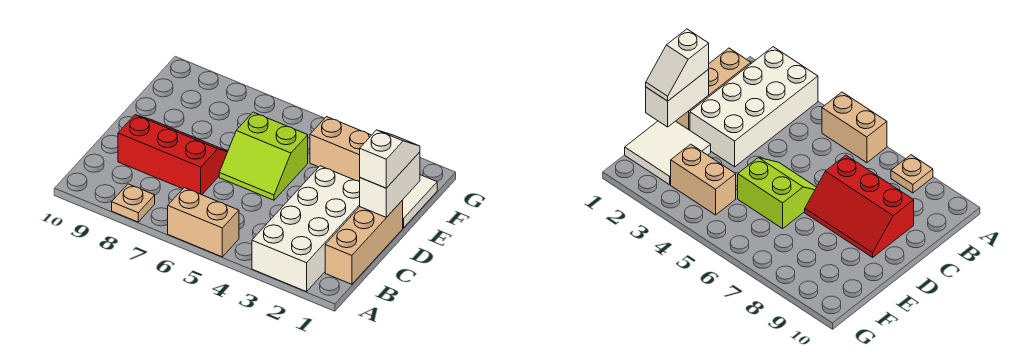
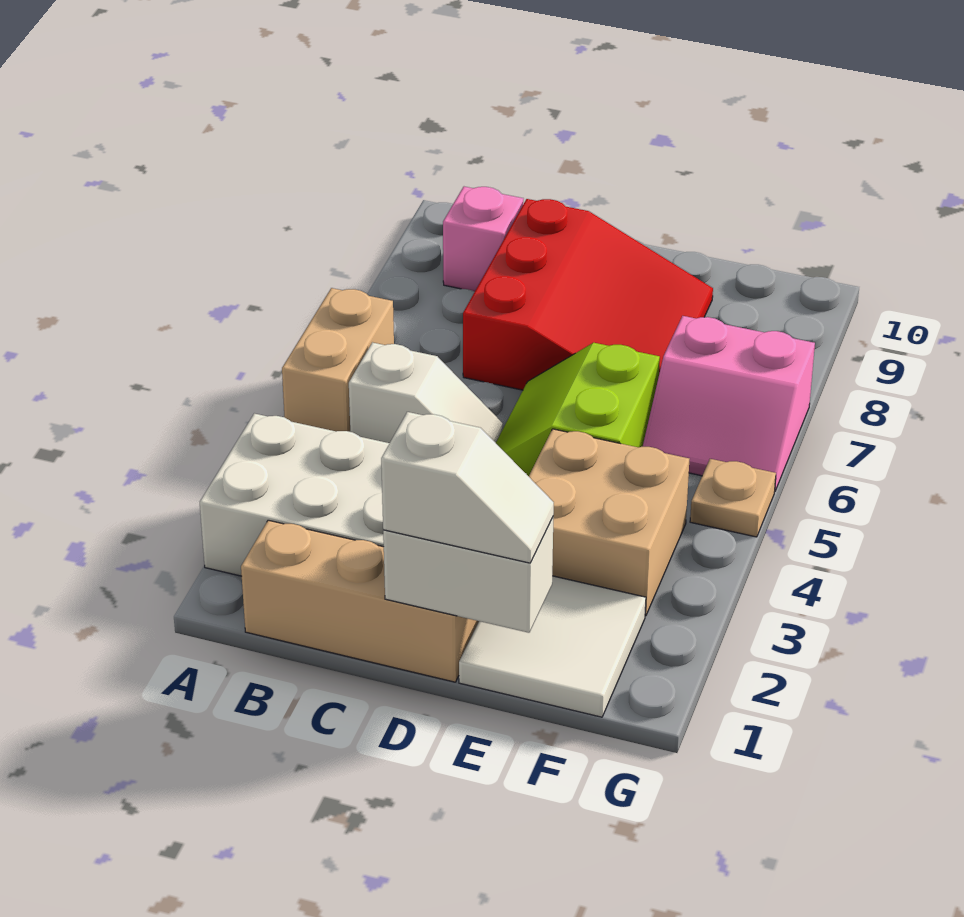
tan plate A8 level 1 -> tan plate G5 level 1
none -> white slope B5:C5 level 1 top B
none -> pink brick B9 level 1
red slope C7:D9 level 1 top C -> red slope C7:E9 level 1 top C
tan brick F3:F4 level 1 -> tan brick E3:F4 level 1
none -> pink slope F6:G7 level 1 top 7

